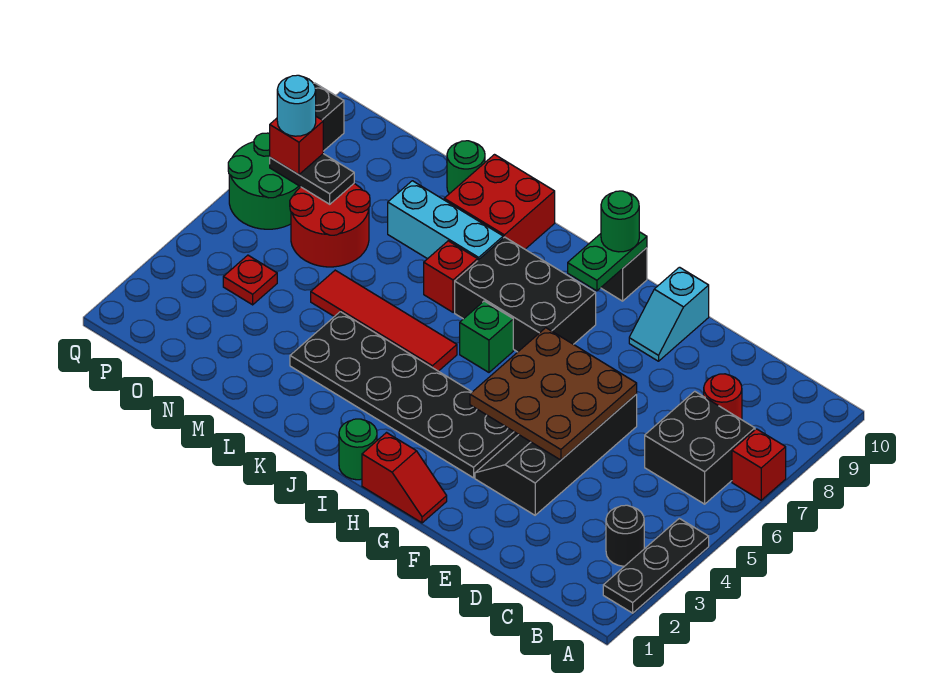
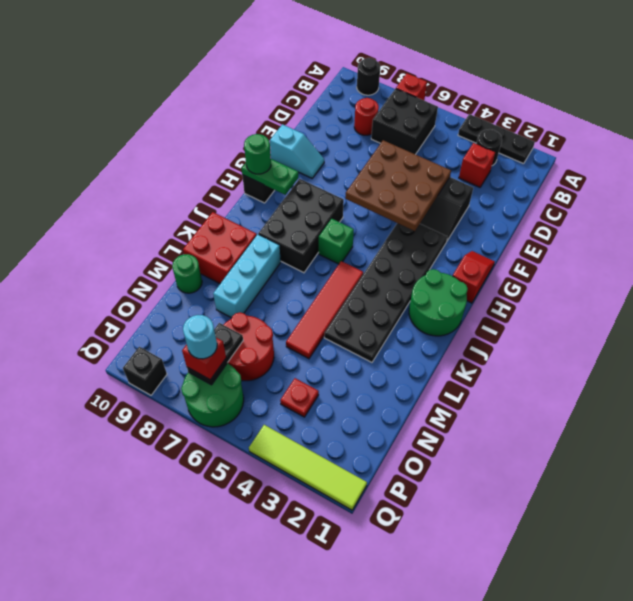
none -> black round brick A9 level 1
green round brick I1 level 1 -> green round brick I1:J2 level 1
red brick K7 level 1 -> red brick C3 level 1
none -> lime tile Q1:Q4 level 1

